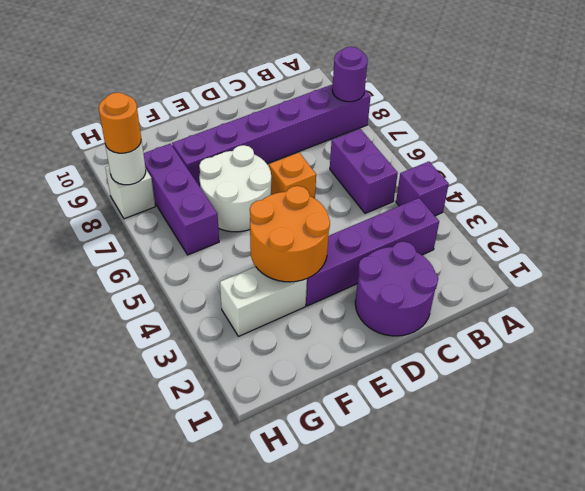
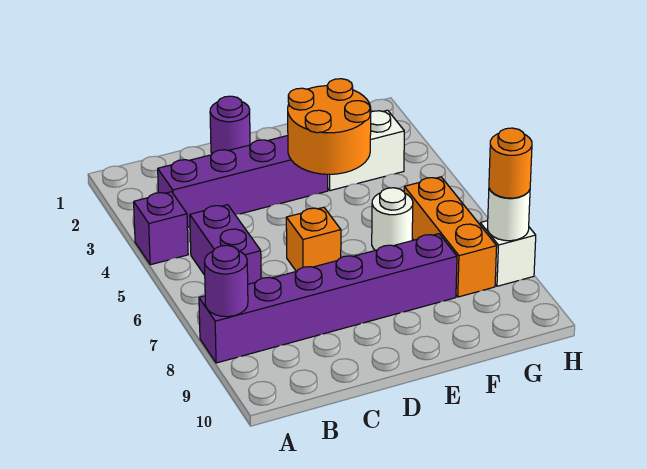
purple round brick C1:D2 level 1 -> purple round brick D1 level 1
white round brick E6:F7 level 1 -> white round brick F6 level 1
purple brick G6:G8 level 1 -> orange brick G6:G8 level 1

